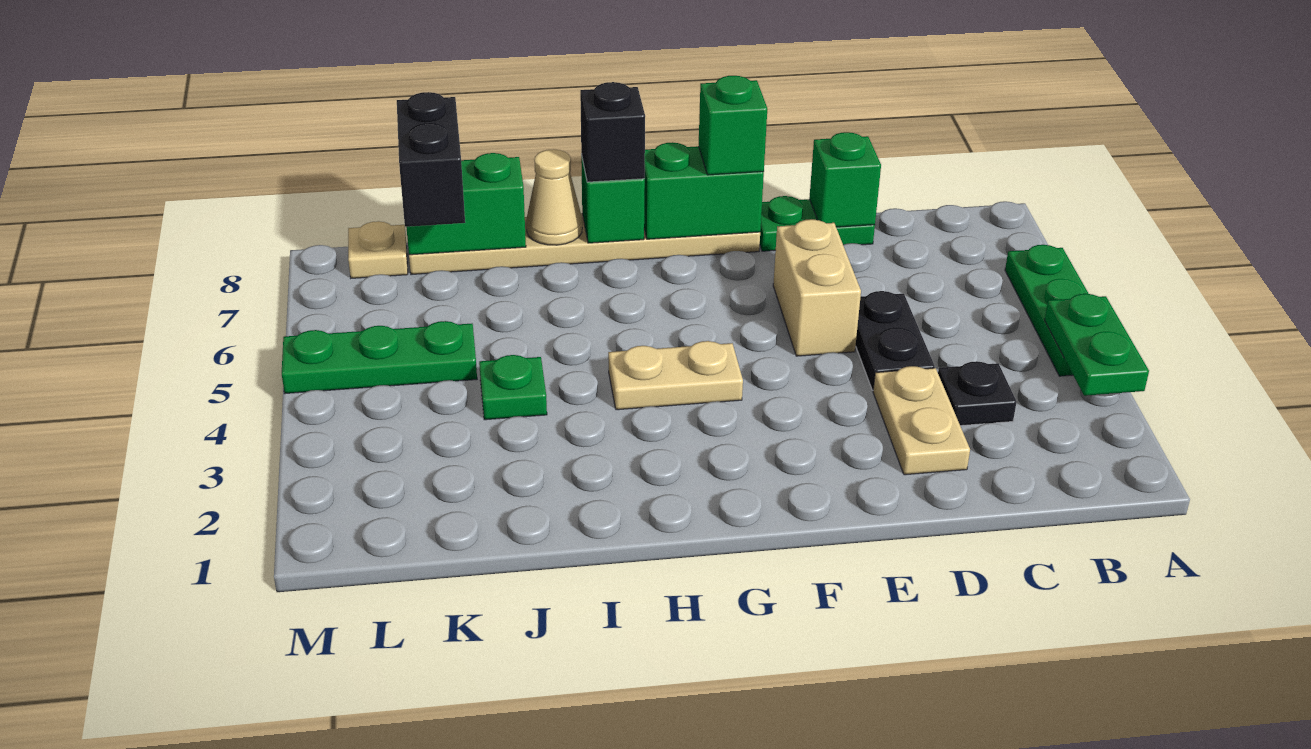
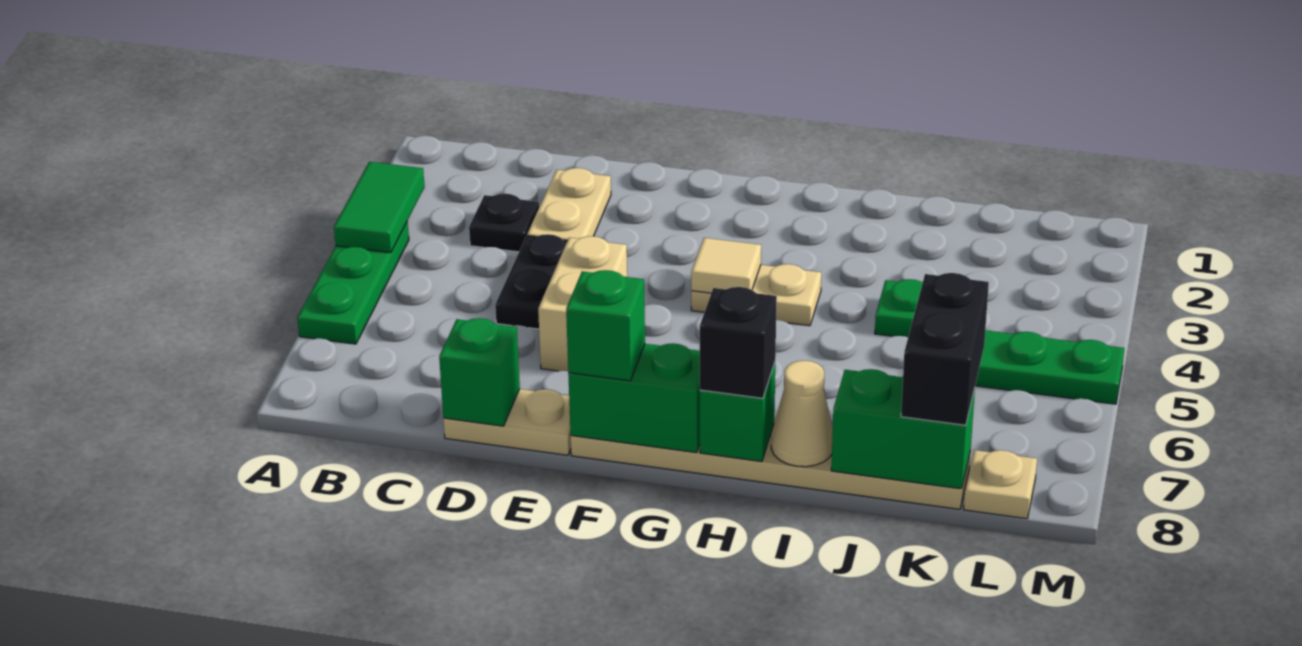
green plate A3:A4 level 2 -> green tile A3:A4 level 2
green plate D8:E8 level 1 -> tan plate D8:E8 level 1
none -> tan tile G4 level 2

